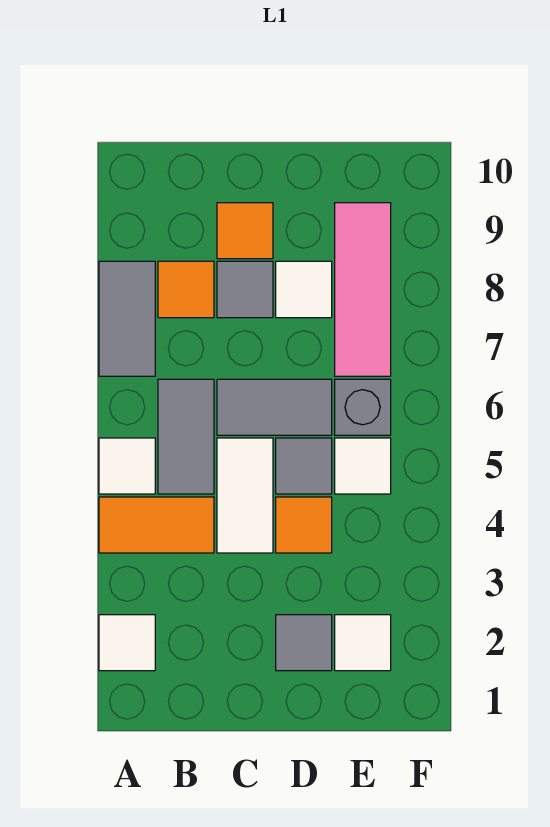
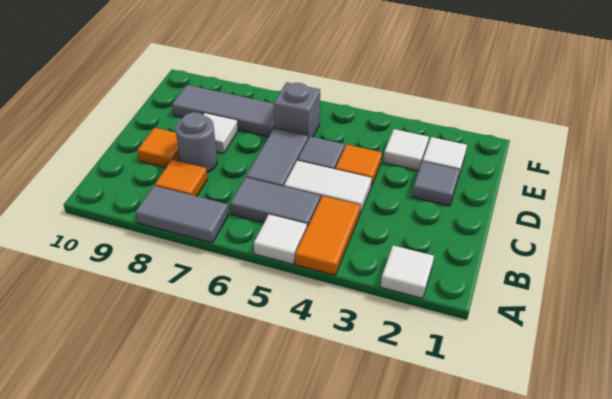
grey tile C8 level 1 -> grey round brick C8 level 1
white tile E5 level 1 -> white tile E3 level 1
pink tile E7:E9 level 1 -> grey tile E7:E9 level 1

